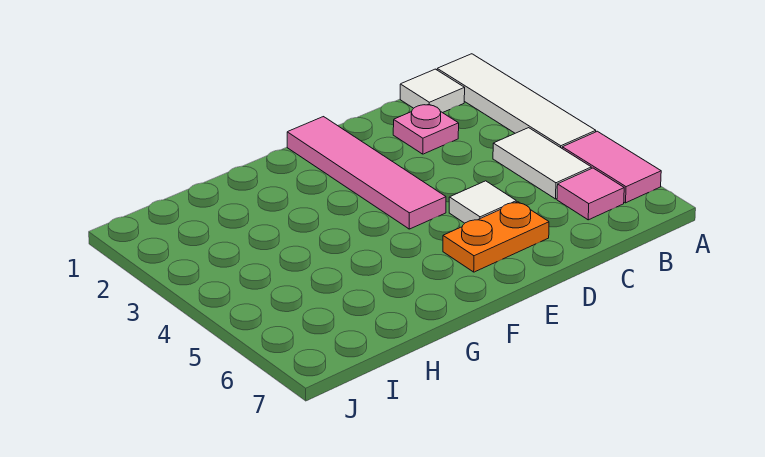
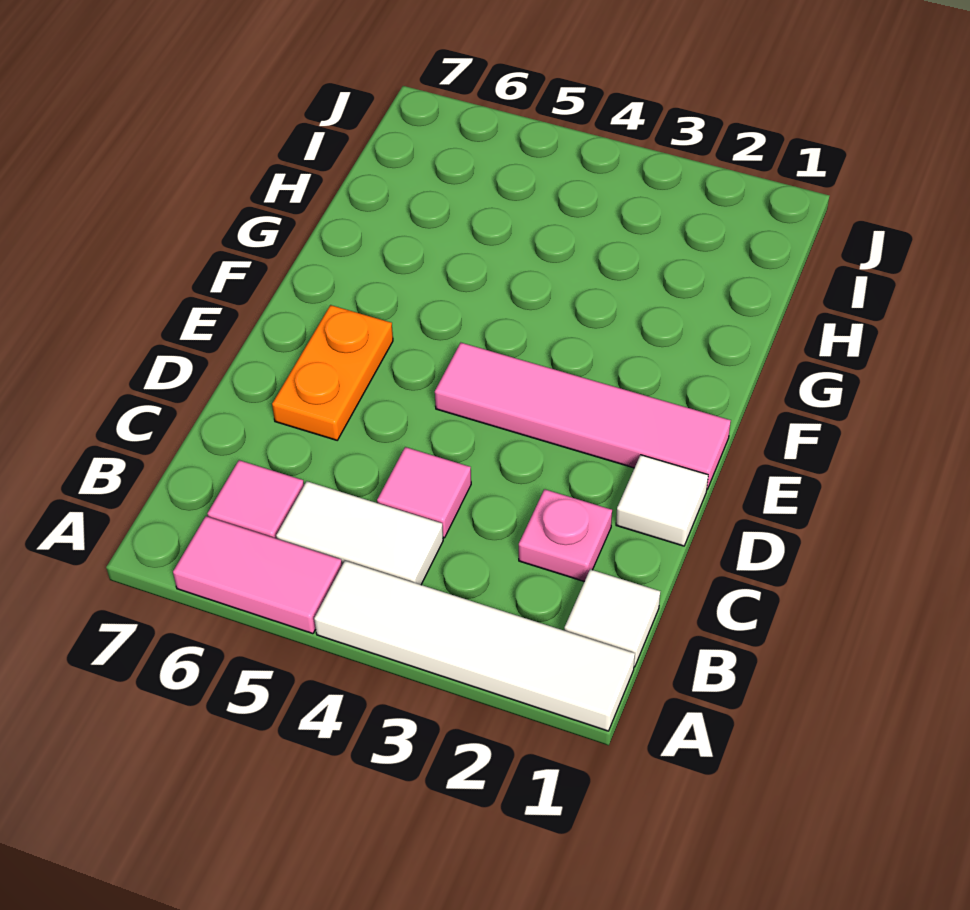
none -> pink tile C4 level 1
white tile D5 level 1 -> white tile D1 level 1

